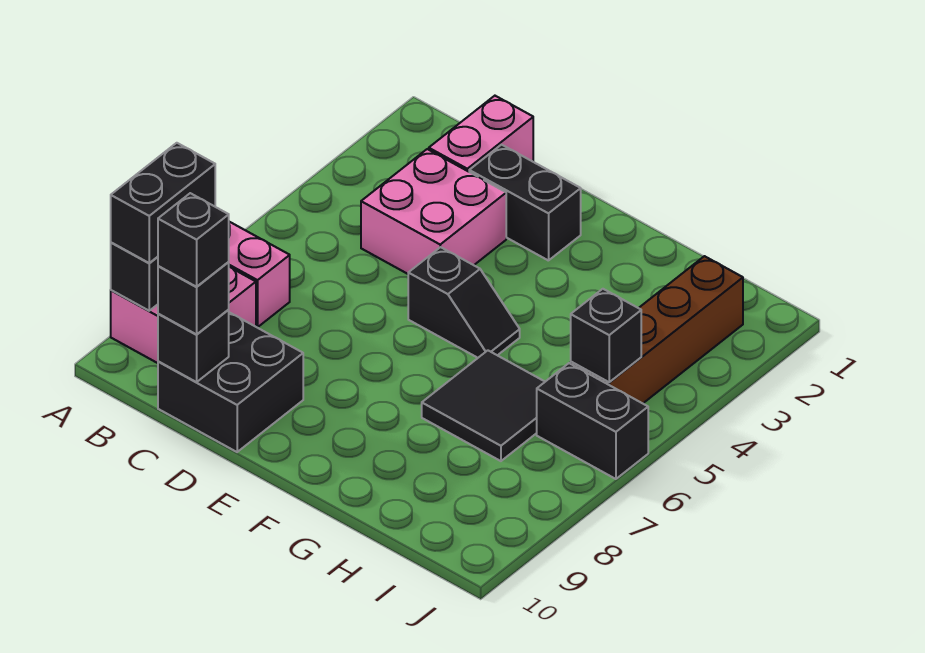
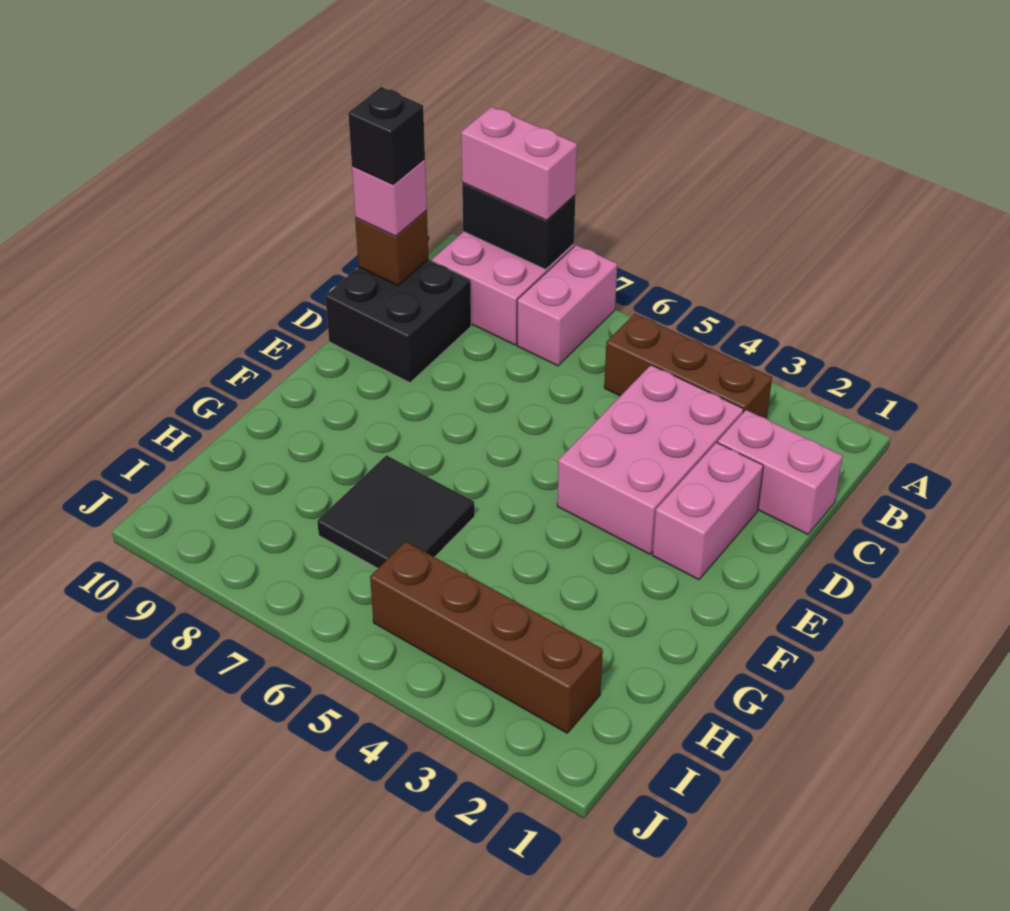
black brick A8:A9 level 3 -> pink brick A8:A9 level 3
none -> brown brick B3:B5 level 1
pink brick C3:D4 level 1 -> pink brick C3:E4 level 1
black brick C10 level 2 -> brown brick C10 level 2
black brick C10 level 3 -> pink brick C10 level 3
black brick D2:E2 level 1 -> pink brick D2:E2 level 1
black slope E5:F5 level 1 top E -> none
black brick I5 level 2 -> none
black brick I6:J6 level 1 -> none

